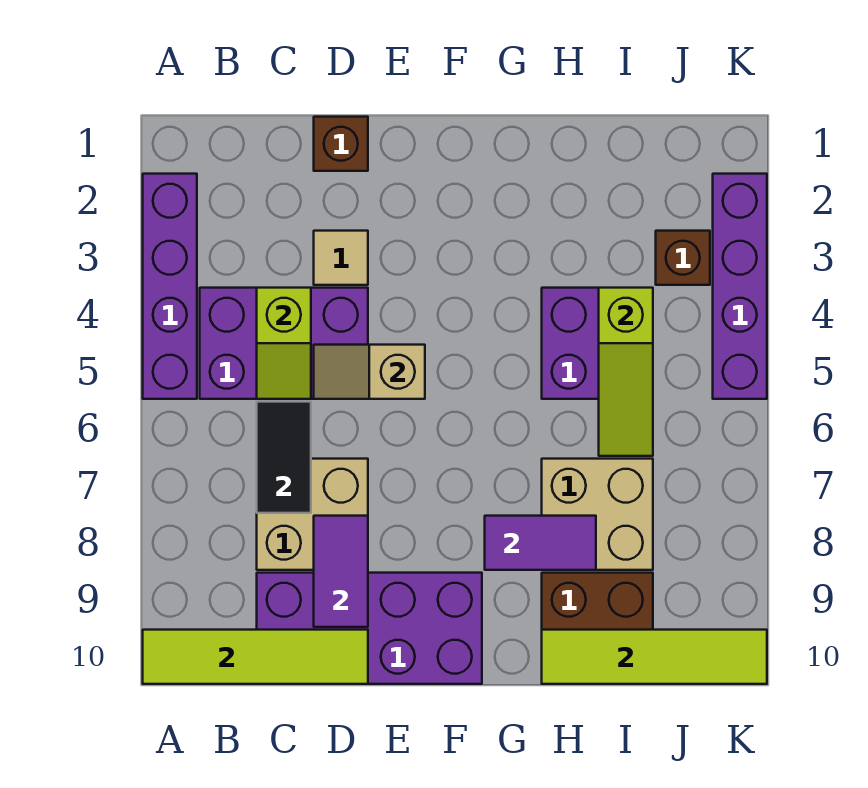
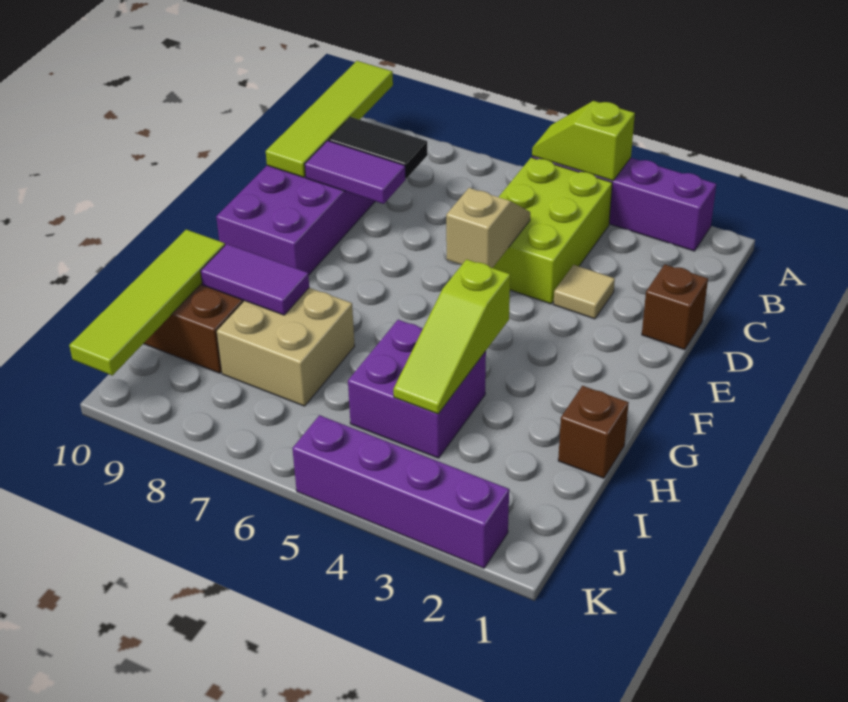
purple brick B4:D5 level 1 -> lime brick B4:D5 level 1
lime slope C4:C5 level 2 top 4 -> lime slope A4:A5 level 2 top 4
black tile C6:C7 level 2 -> black tile C8:C9 level 2
tan brick C7:D8 level 1 -> none
purple tile G8:H8 level 2 -> purple tile H8:H9 level 2
lime slope I4:I6 level 2 top 4 -> lime slope G4:I4 level 2 top G
brown brick J3 level 1 -> brown brick H1 level 1

